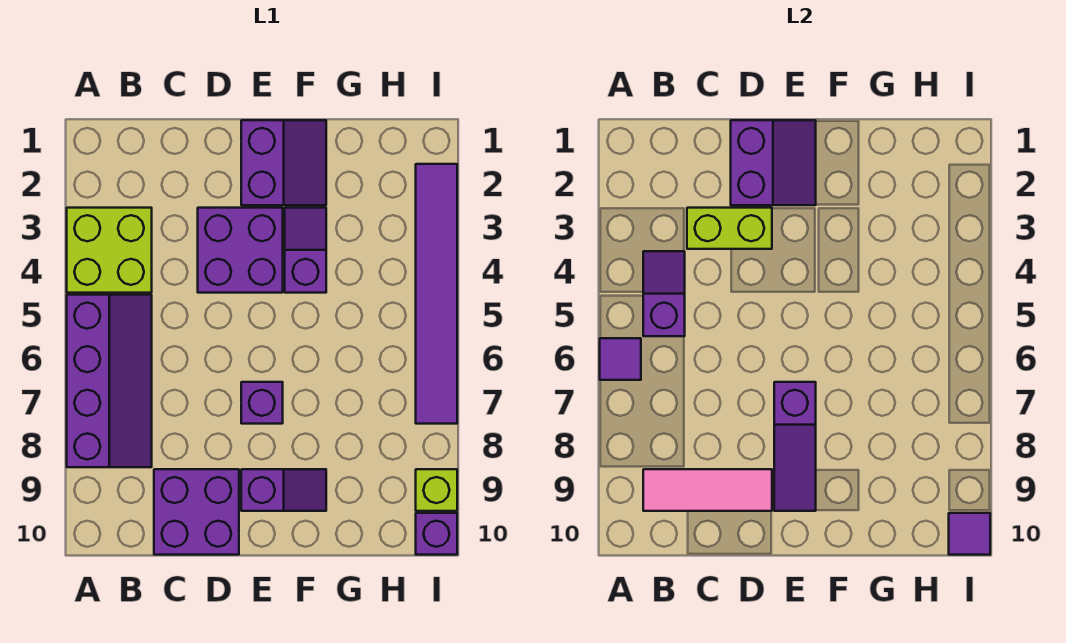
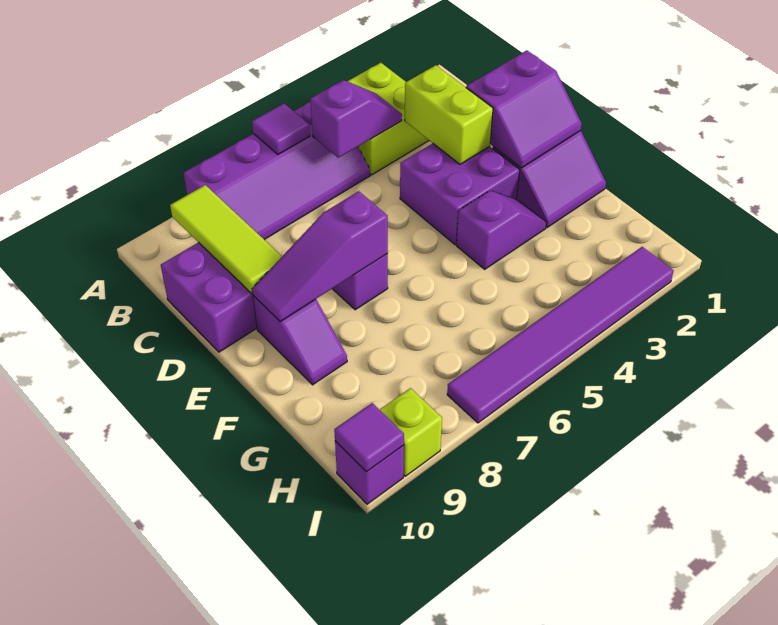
pink tile B9:D9 level 2 -> lime tile B9:D9 level 2

